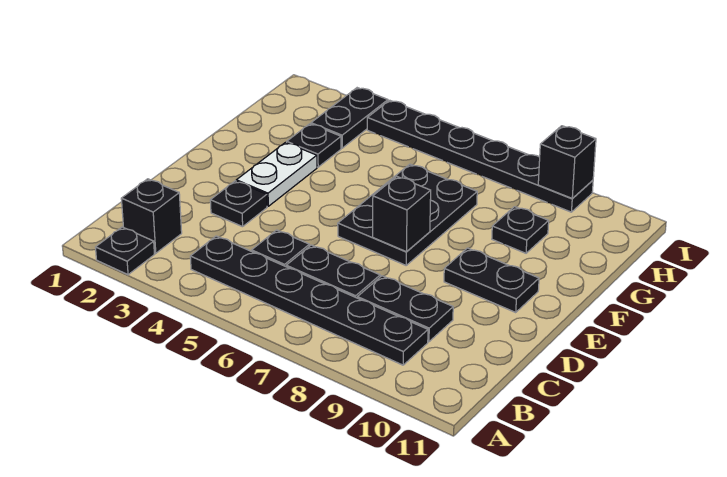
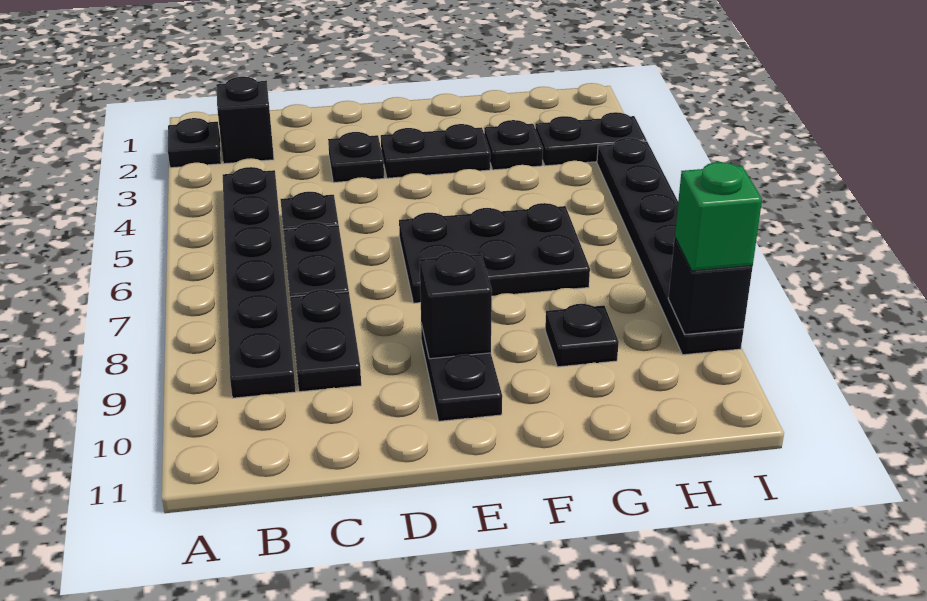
white plate E3:F3 level 1 -> black plate E3:F3 level 1
black brick E7 level 2 -> black brick E9 level 2
none -> green brick I9 level 3

